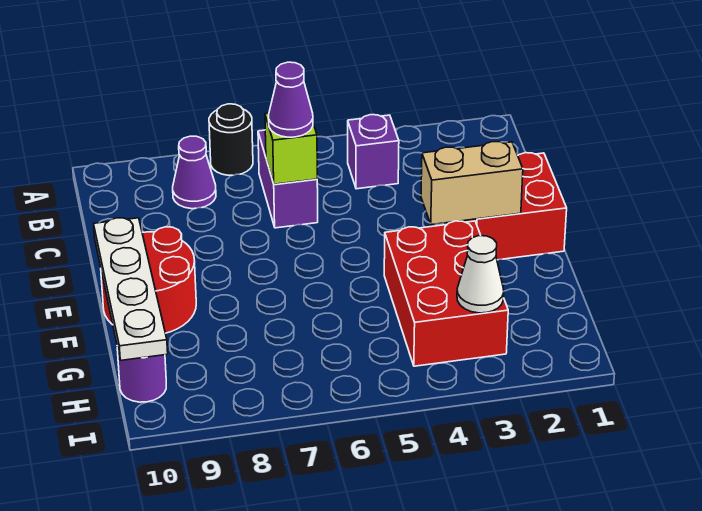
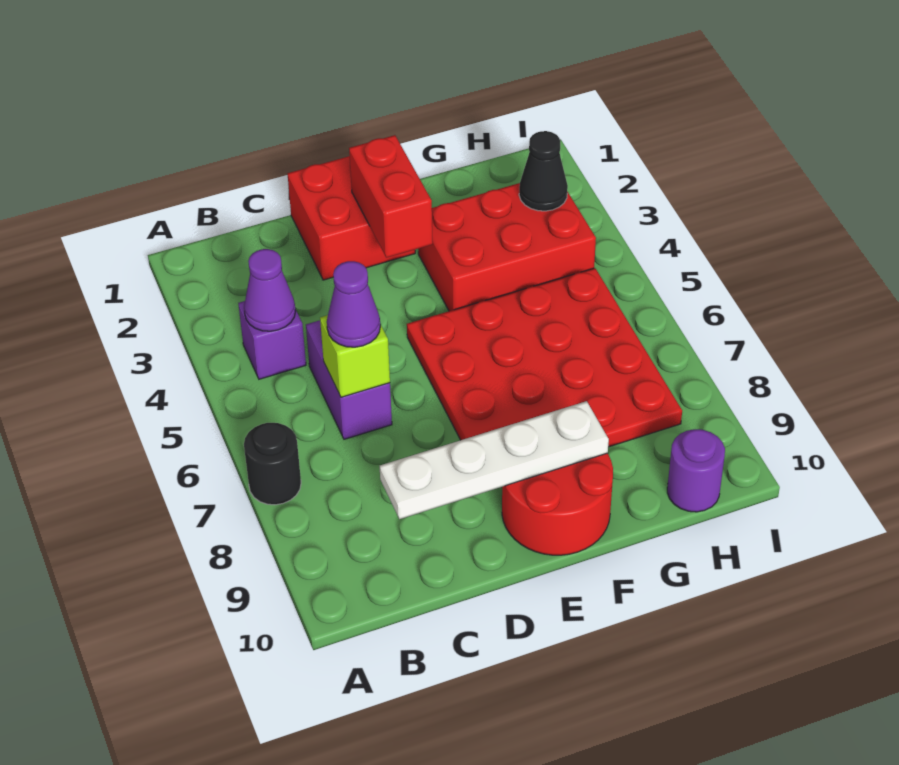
purple brick B6:C6 level 1 -> purple brick C5:C6 level 1
purple cone B8 level 1 -> purple cone B4 level 2
tan brick E2:E3 level 2 -> red brick E2:E3 level 2
none -> red plate E5:H8 level 1
white plate E10:H10 level 2 -> white plate C9:F9 level 2
white cone H3 level 2 -> black cone H3 level 2

